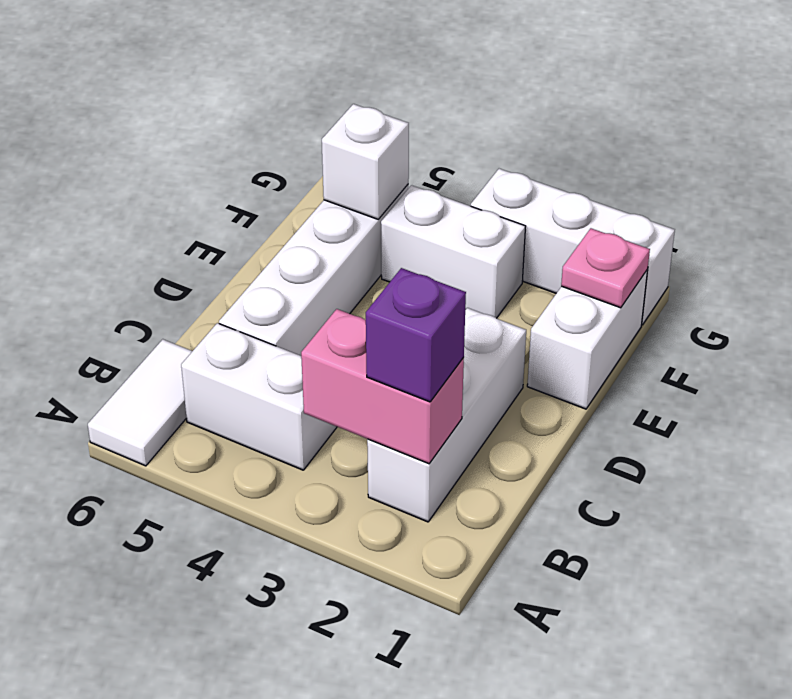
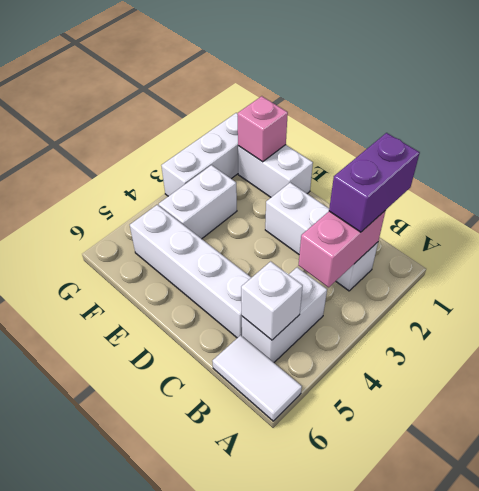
purple brick B2 level 3 -> purple brick B1:B2 level 3
pink plate F1 level 2 -> pink brick F1 level 2
white brick F5 level 2 -> white brick B5 level 2

